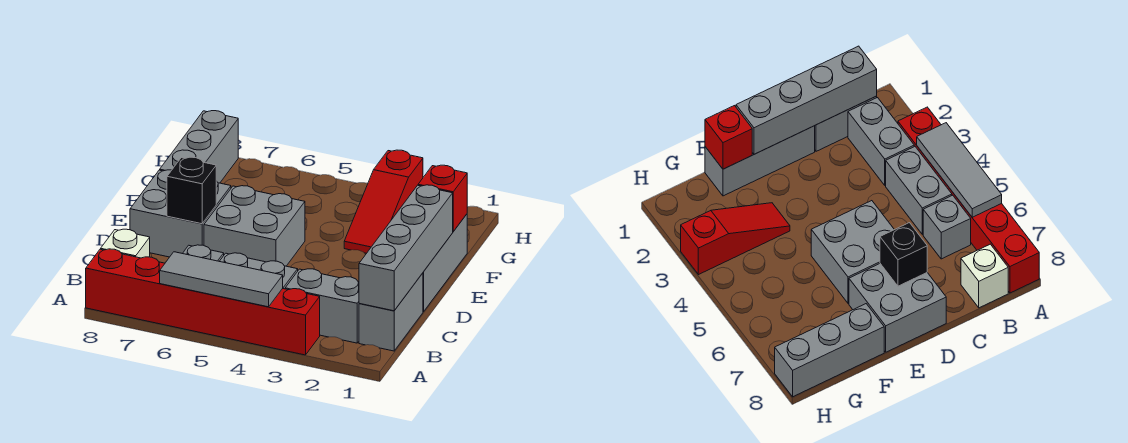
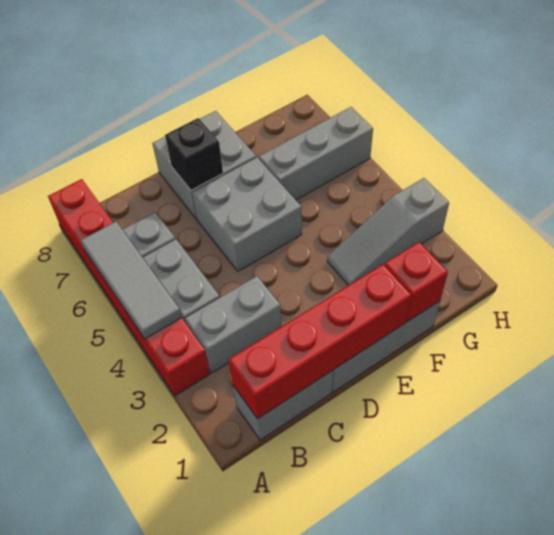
grey brick B1:E1 level 2 -> red brick B1:E1 level 2
grey brick B2:B3 level 1 -> grey brick B3:C3 level 1
white brick B8 level 1 -> none
red slope F3:H3 level 1 top H -> grey slope F3:H3 level 1 top H
grey brick F8:H8 level 1 -> grey brick F6:H6 level 1

